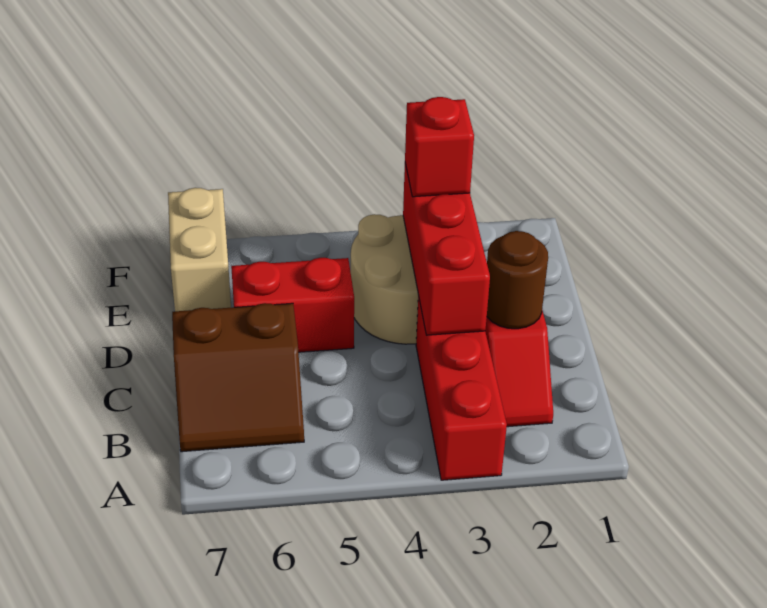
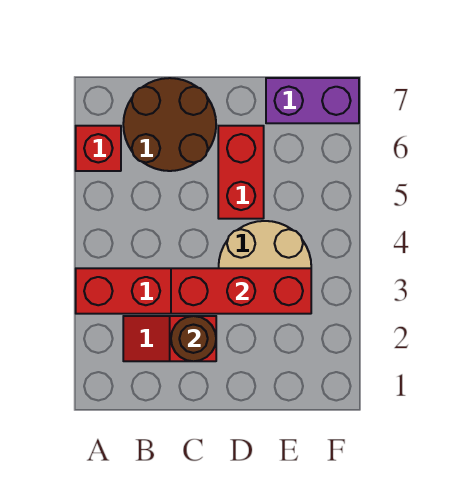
brown slope B6:C7 level 1 top C -> brown round brick B6:C7 level 1
red brick E3 level 3 -> red brick A6 level 1
tan brick E7:F7 level 1 -> purple brick E7:F7 level 1

